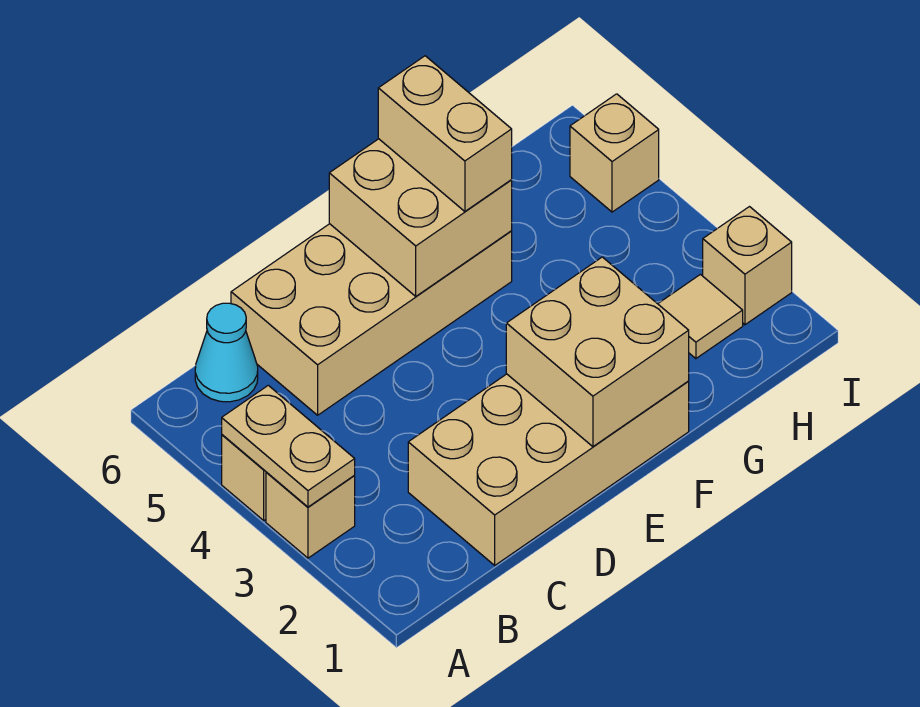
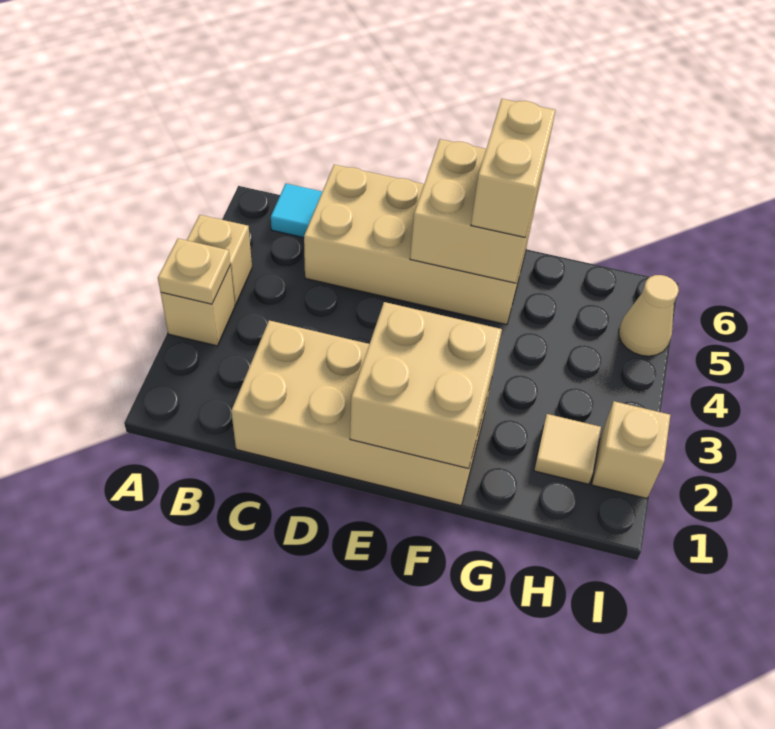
tan plate A3:A4 level 2 -> tan plate A3 level 2
cyan cone B6 level 1 -> cyan tile B6 level 1
tan brick I5 level 1 -> tan cone I5 level 1

